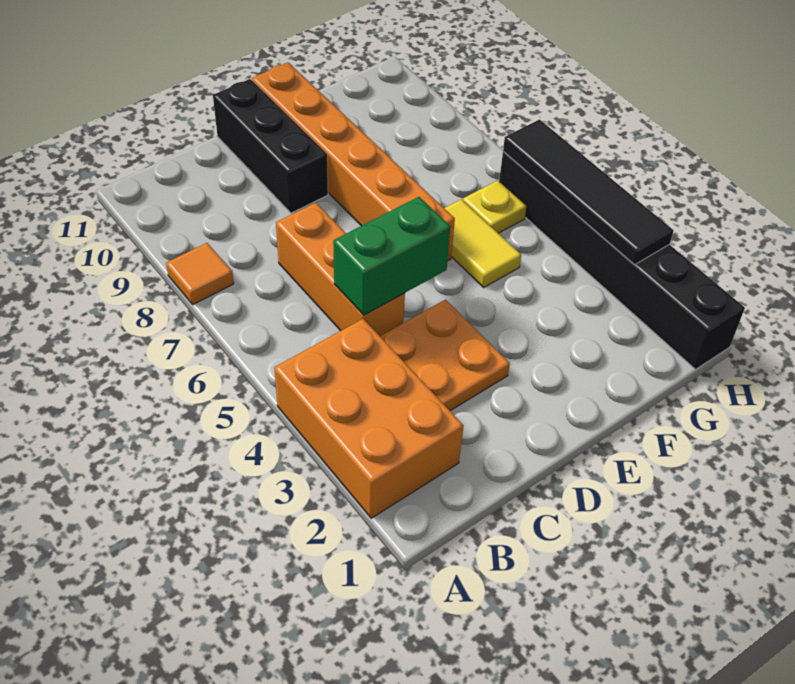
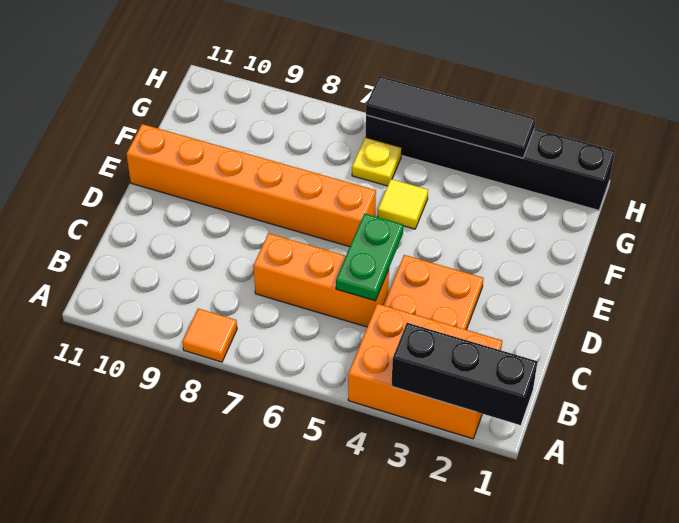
green brick C5:D5 level 2 -> green plate C5:D5 level 2
black brick D9:D11 level 1 -> black brick A1:A3 level 2
yellow tile F5:F6 level 1 -> yellow tile F5 level 1

